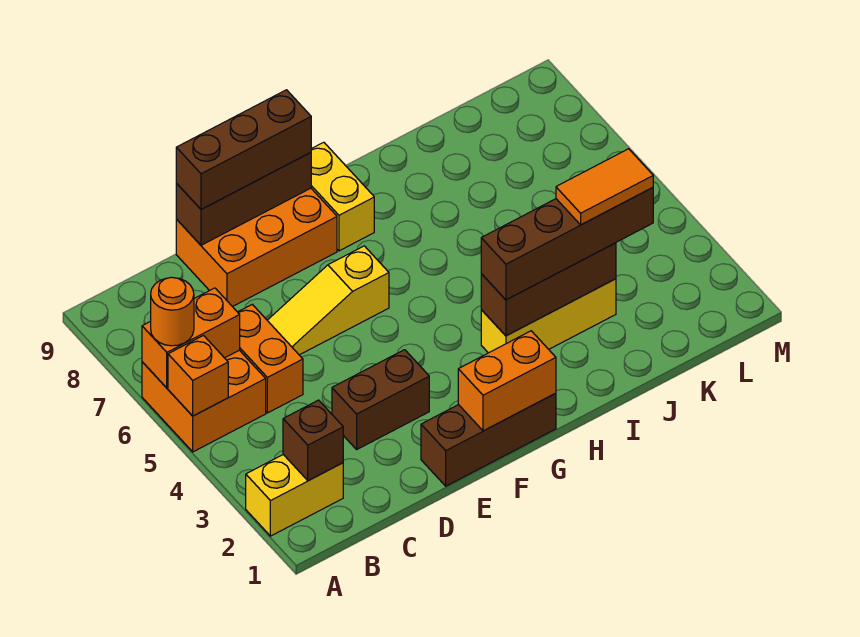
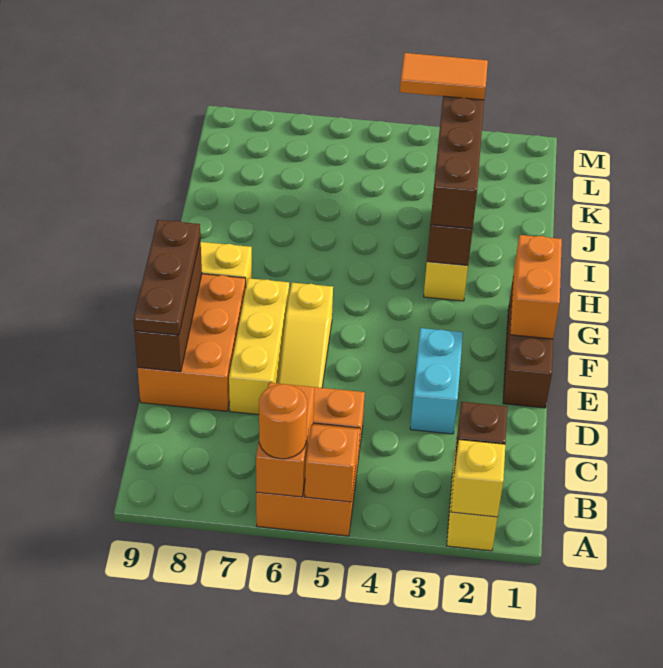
none -> yellow brick A2 level 2
brown brick D3:E3 level 1 -> cyan brick D3:E3 level 1
none -> yellow brick D7:F7 level 1
brown brick D9:F9 level 3 -> brown plate D9:F9 level 3
orange tile J3:K3 level 4 -> orange tile K3:K4 level 4

